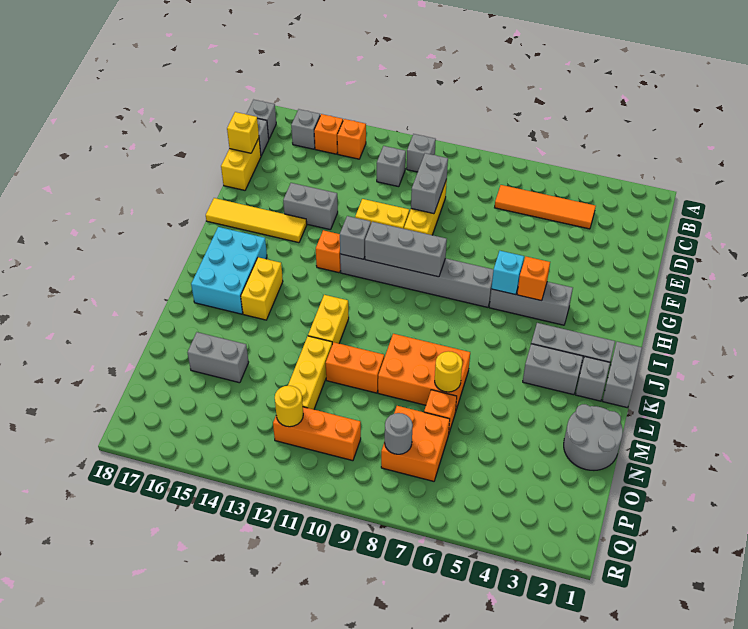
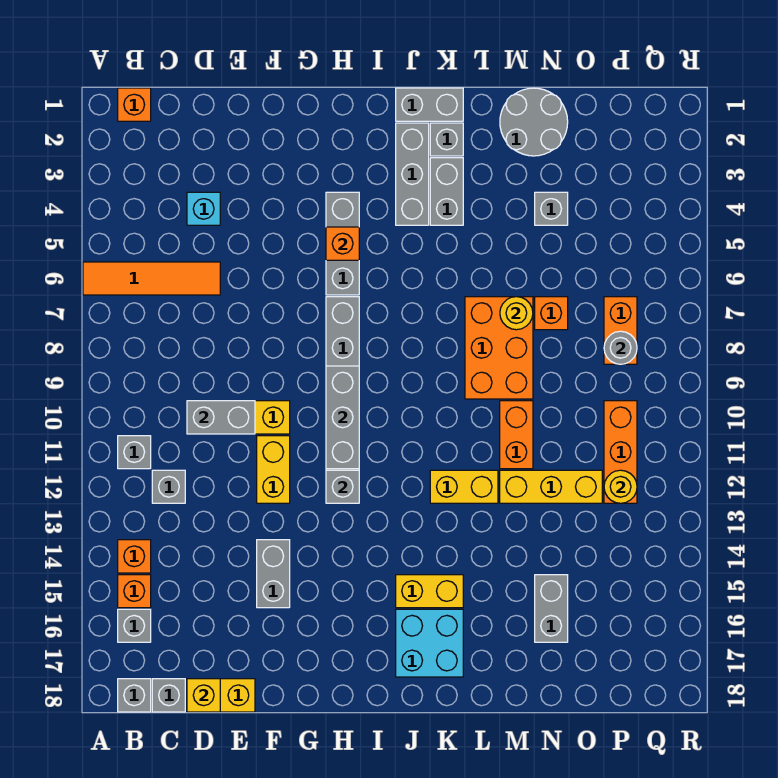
orange tile C4:C7 level 1 -> orange tile A6:D6 level 1
yellow tile G15:G18 level 1 -> none
cyan brick H6 level 2 -> cyan brick D4 level 1
orange brick H13 level 1 -> orange brick B1 level 1
cyan brick I16:K17 level 1 -> cyan brick J16:K17 level 1
none -> grey brick N4 level 1
orange brick O7:P8 level 1 -> orange brick P7:P8 level 1

